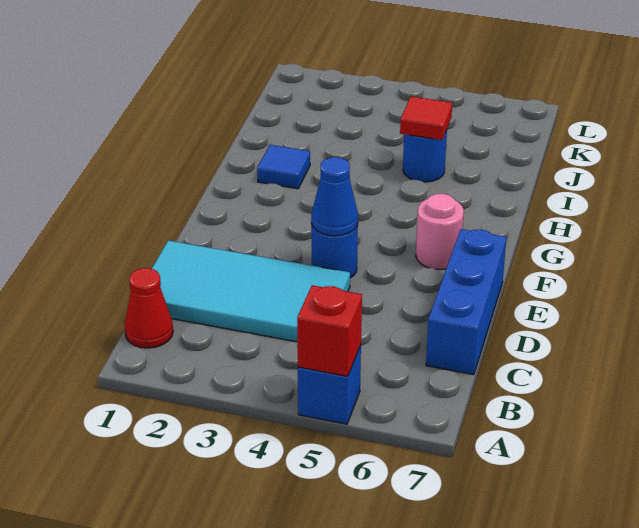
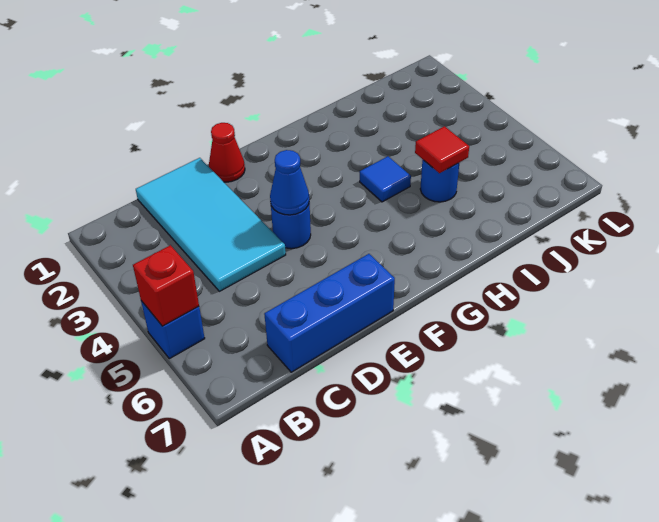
red cone B1 level 1 -> red cone E1 level 1
pink round brick F6 level 1 -> none
blue tile H2 level 1 -> blue tile H4 level 1

